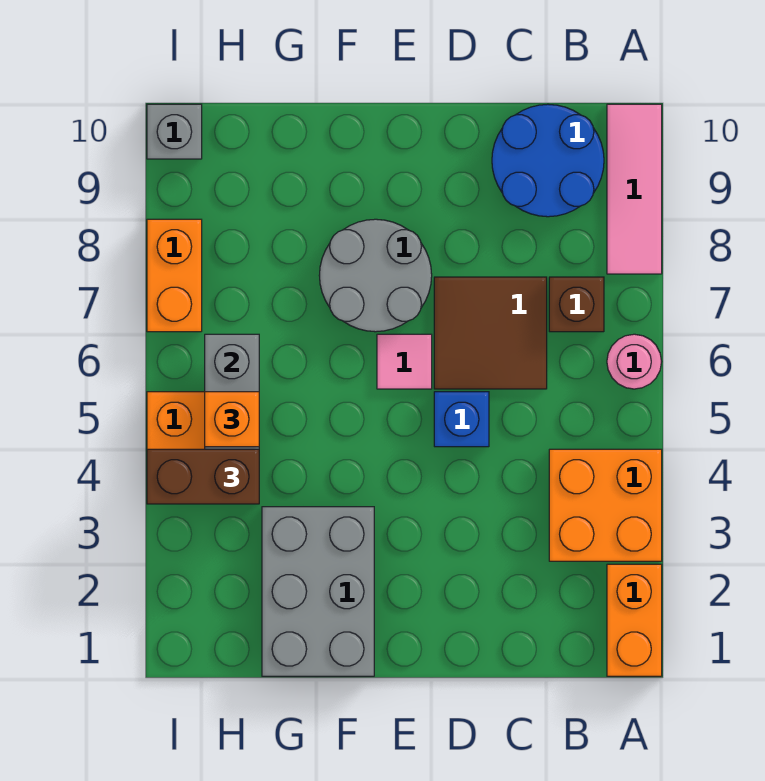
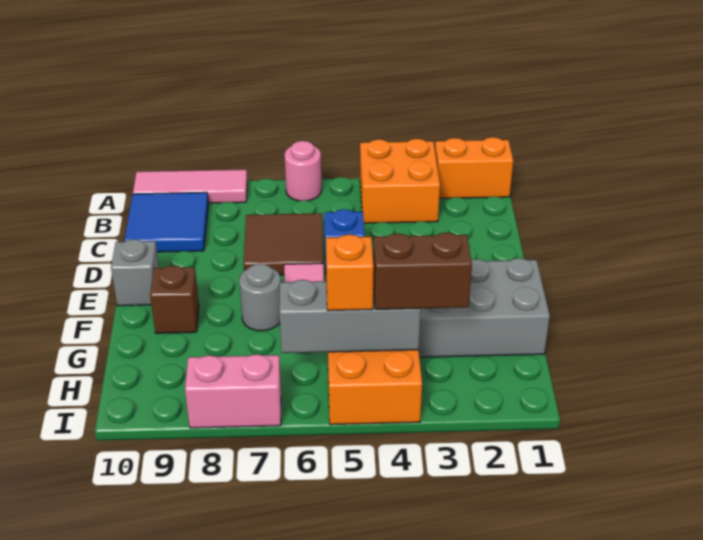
brown brick B7 level 1 -> brown brick F9 level 1
blue round brick B9:C10 level 1 -> blue tile B9:C10 level 1
grey round brick E7:F8 level 1 -> grey round brick F7 level 1
brown brick H4:I4 level 3 -> brown brick H3:H4 level 3
orange brick I7:I8 level 1 -> pink brick I7:I8 level 1
grey brick I10 level 1 -> grey brick E10 level 1

